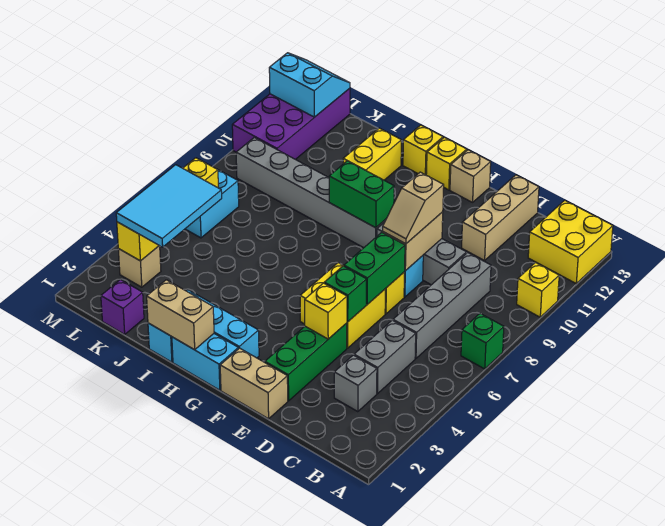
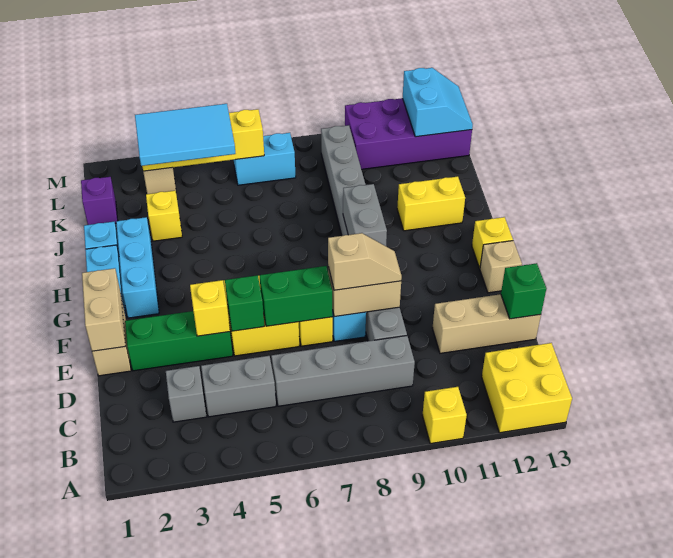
green brick A7 level 1 -> green brick D13 level 2
tan slope E8:E9 level 3 top 9 -> tan slope E8:E9 level 3 top 8
green brick G9:H9 level 2 -> grey brick G9:H9 level 2
tan brick H1:I1 level 2 -> tan brick E1:F1 level 2
yellow brick H13 level 1 -> yellow brick J3 level 1

